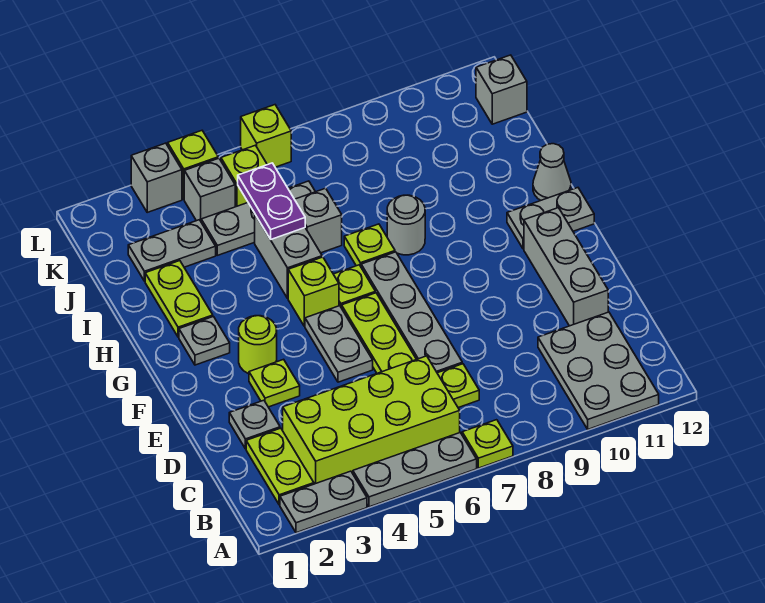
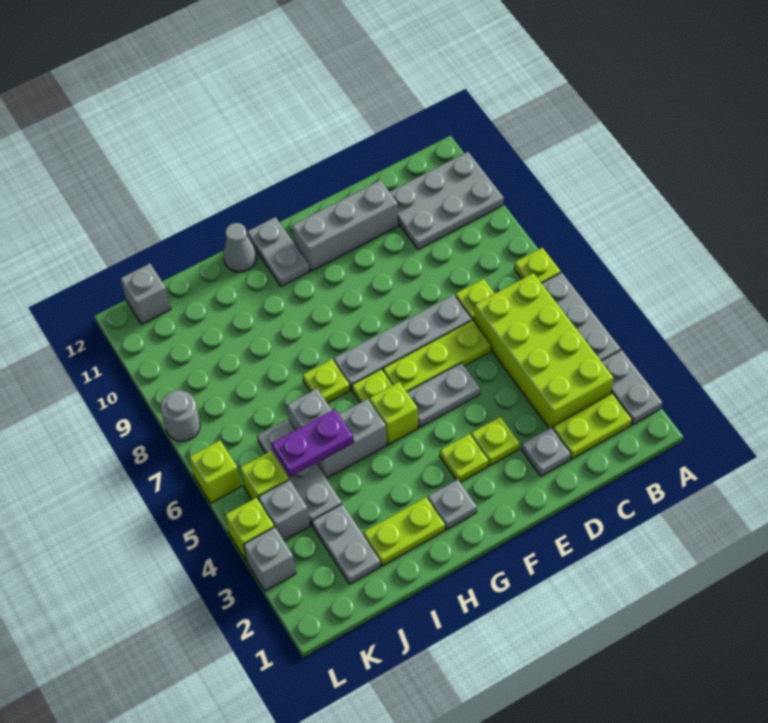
lime round brick F3 level 1 -> lime plate F3 level 1
grey round brick H8 level 1 -> grey round brick L8 level 1

